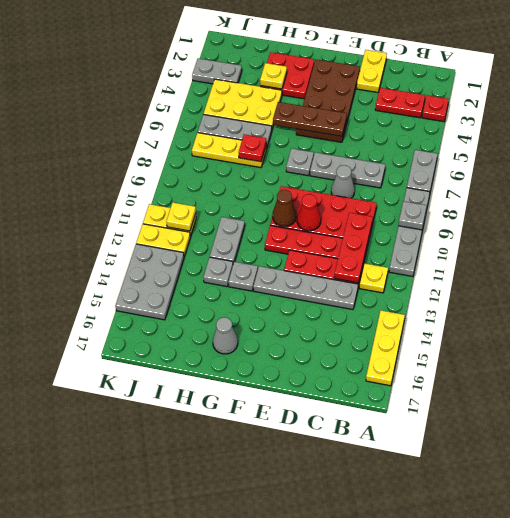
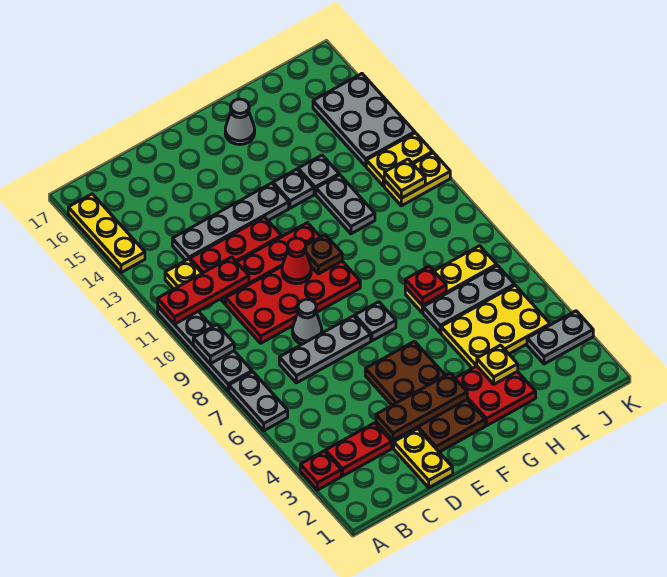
red plate C10:C12 level 2 -> red plate A11:C11 level 2
brown plate E5:G5 level 2 -> brown plate D3:F3 level 2
brown cone F10 level 2 -> brown plate F10 level 2

